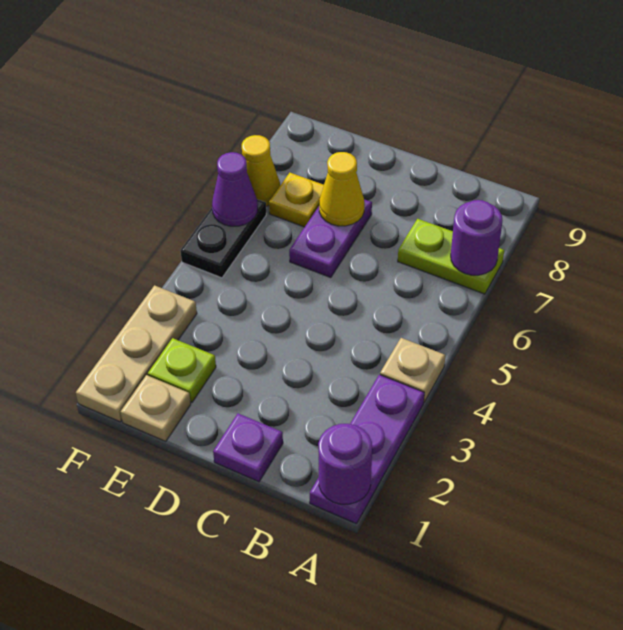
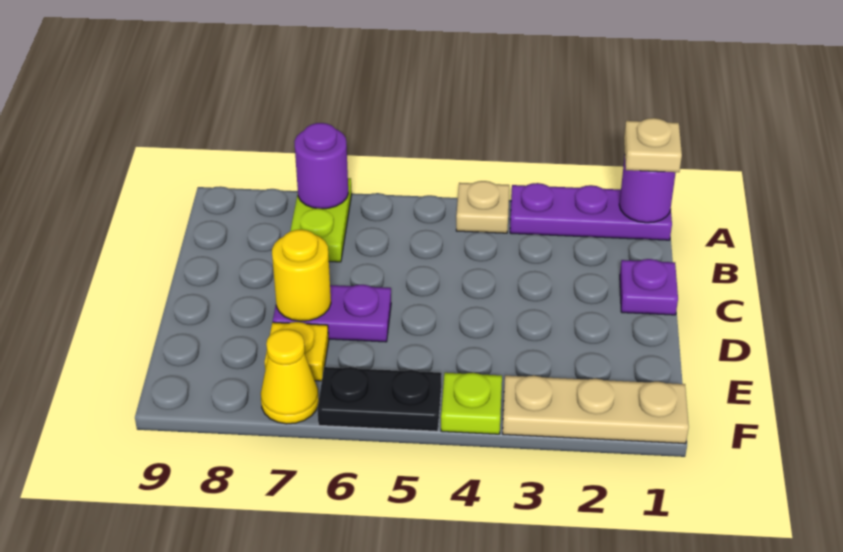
yellow cone D7 level 2 -> yellow round brick D7 level 2
tan plate E1 level 1 -> tan plate A1 level 3
lime plate E2 level 1 -> lime plate F4 level 1
purple cone F6 level 2 -> none

